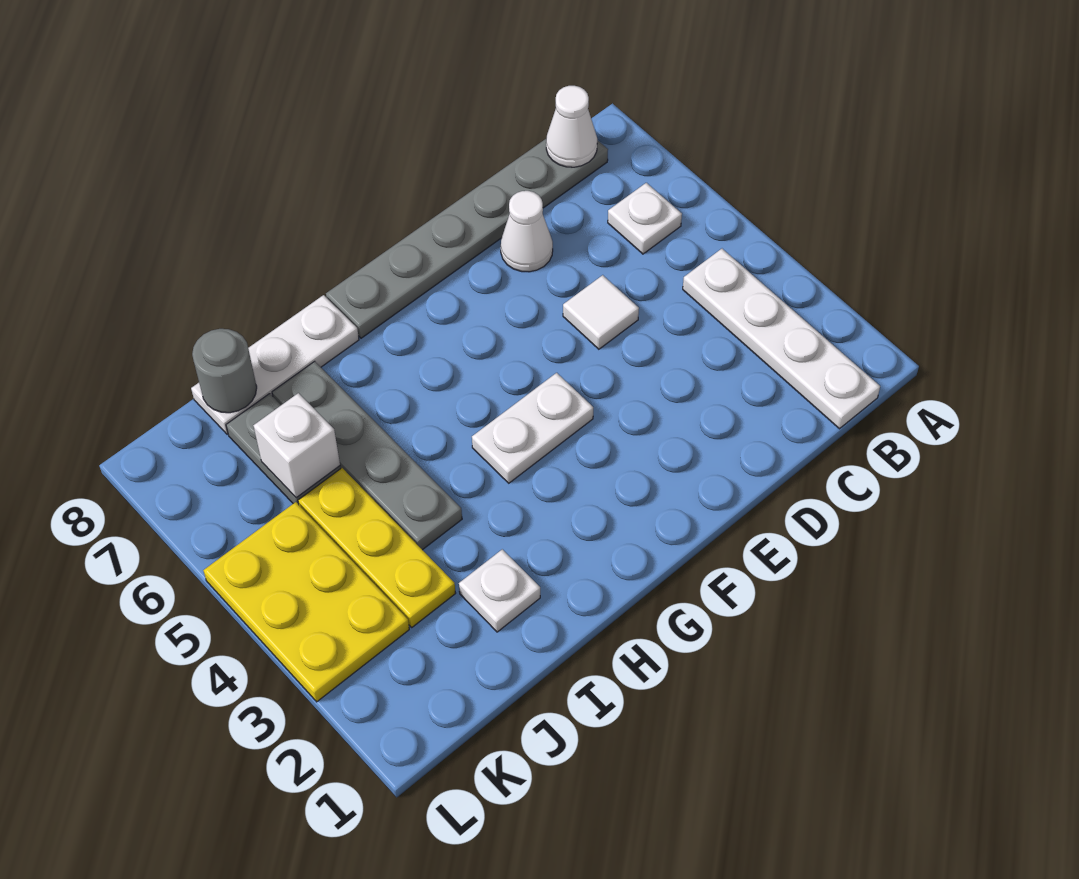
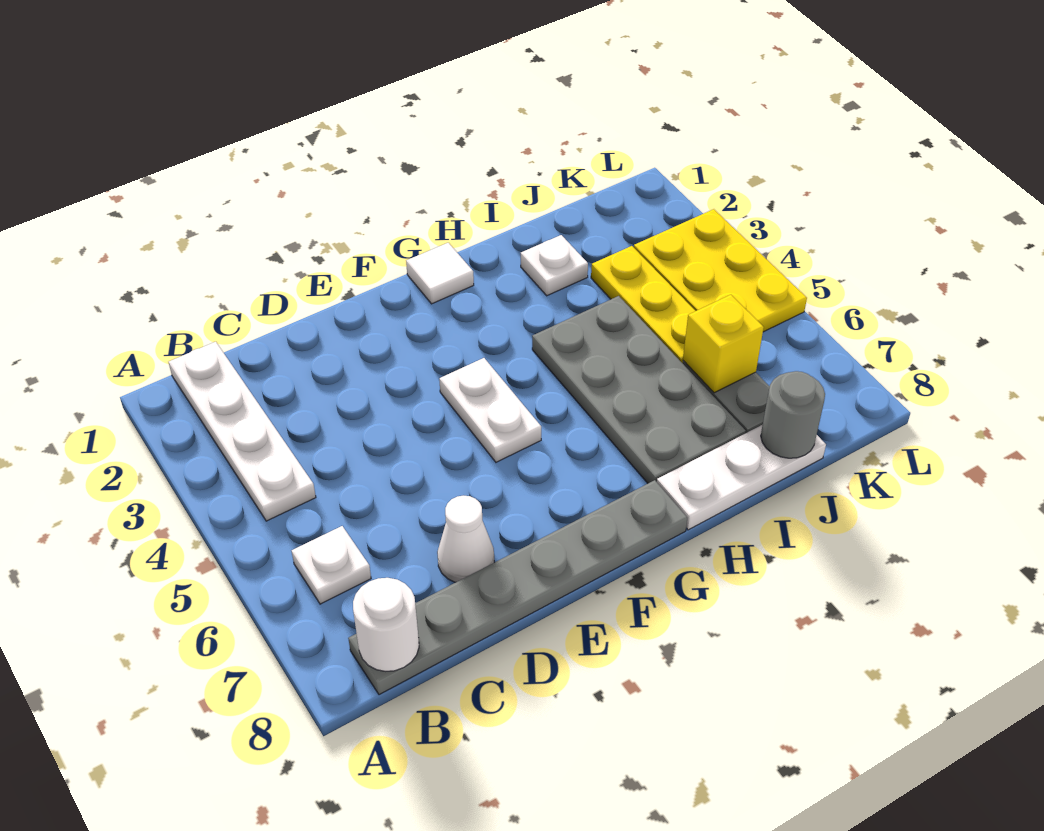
white cone B8 level 2 -> white round brick B8 level 2
white tile D5 level 1 -> white tile G1 level 1
white plate F4:G4 level 1 -> white plate F4:F5 level 1
grey plate I4:I7 level 1 -> grey plate H4:I7 level 1
white brick J6 level 2 -> yellow brick J6 level 2

